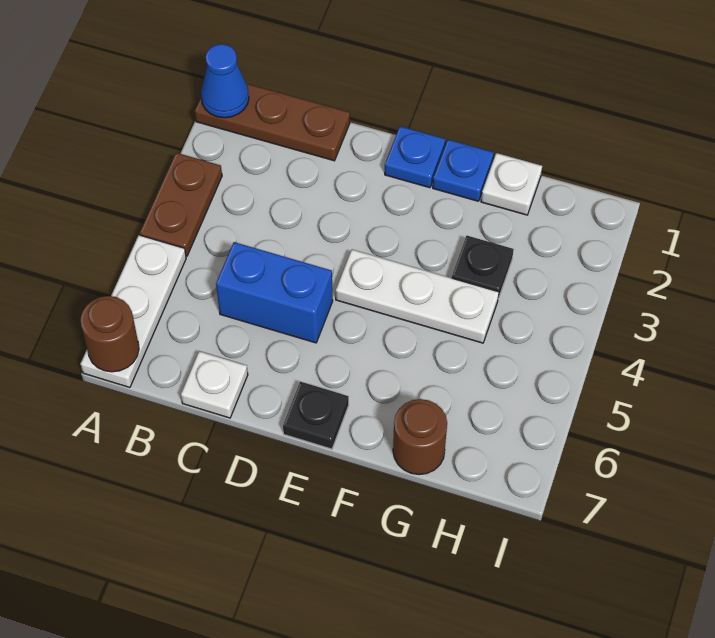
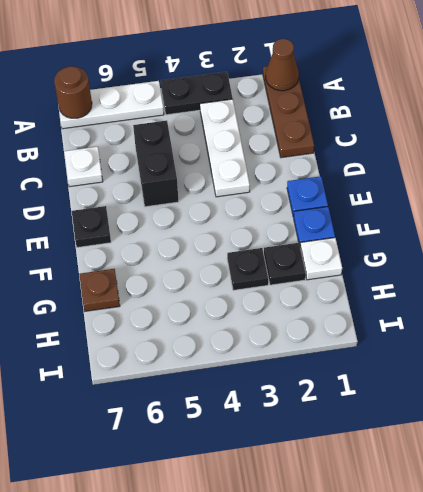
blue cone A1 level 2 -> brown cone A1 level 2
brown plate A3:A4 level 1 -> black plate A3:A4 level 1
blue brick C5:D5 level 1 -> black brick C5:D5 level 1
white plate E4:G4 level 1 -> white plate B3:D3 level 1
none -> black plate G2 level 1
brown round brick G7 level 1 -> brown plate G7 level 1

